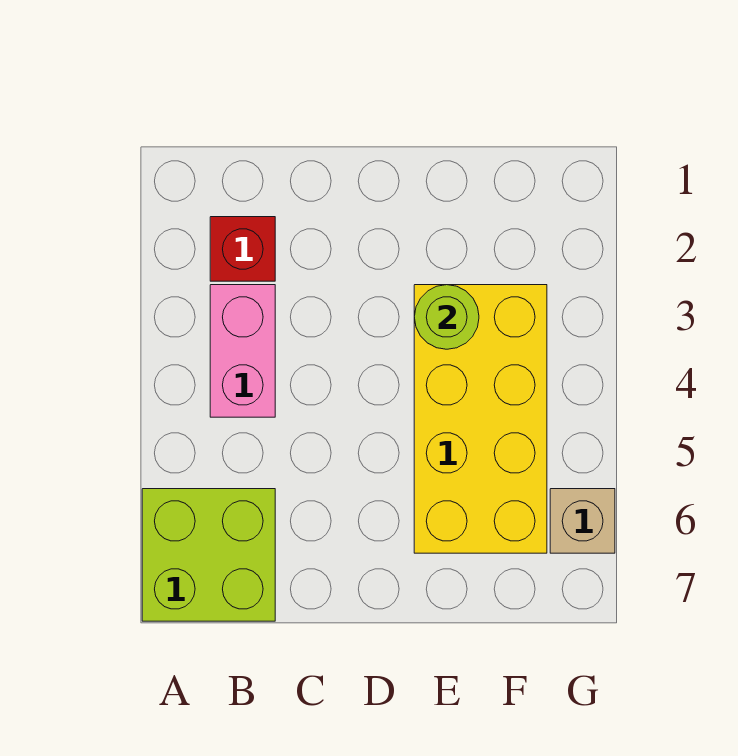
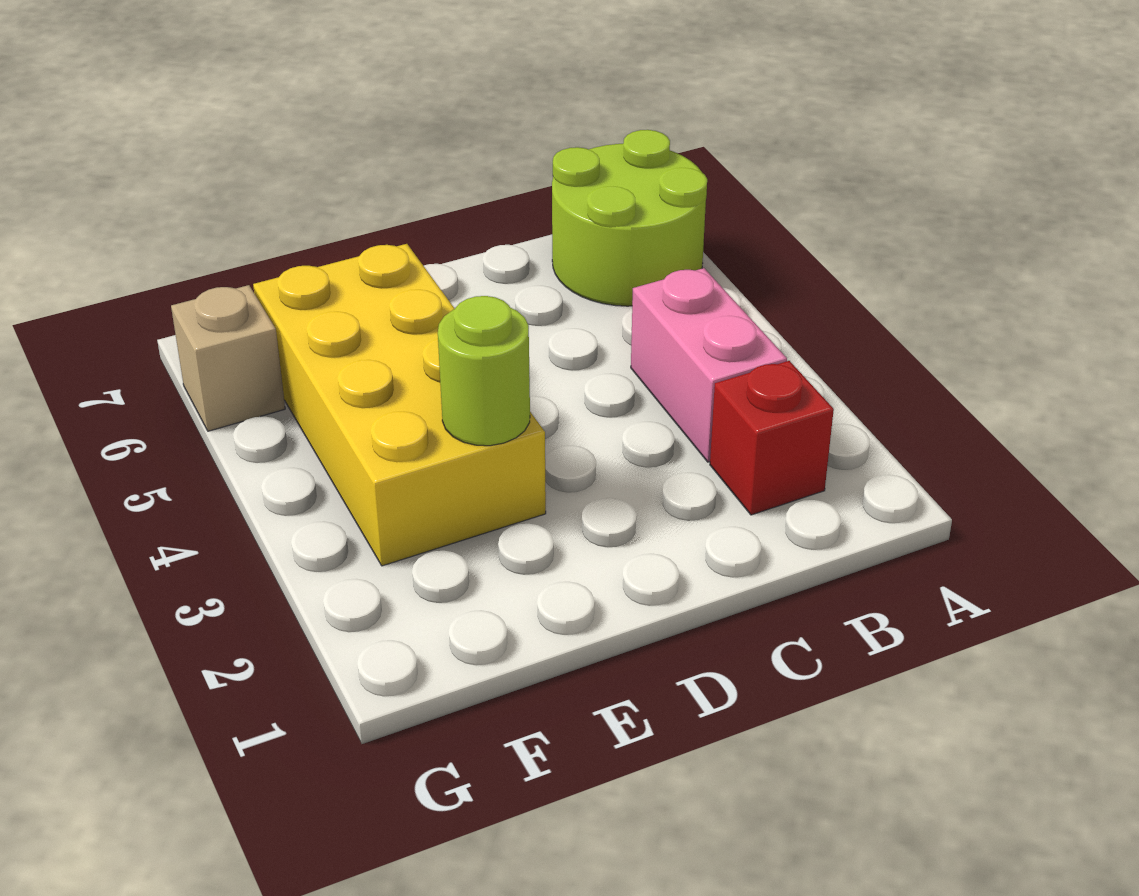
lime brick A6:B7 level 1 -> lime round brick A6:B7 level 1

